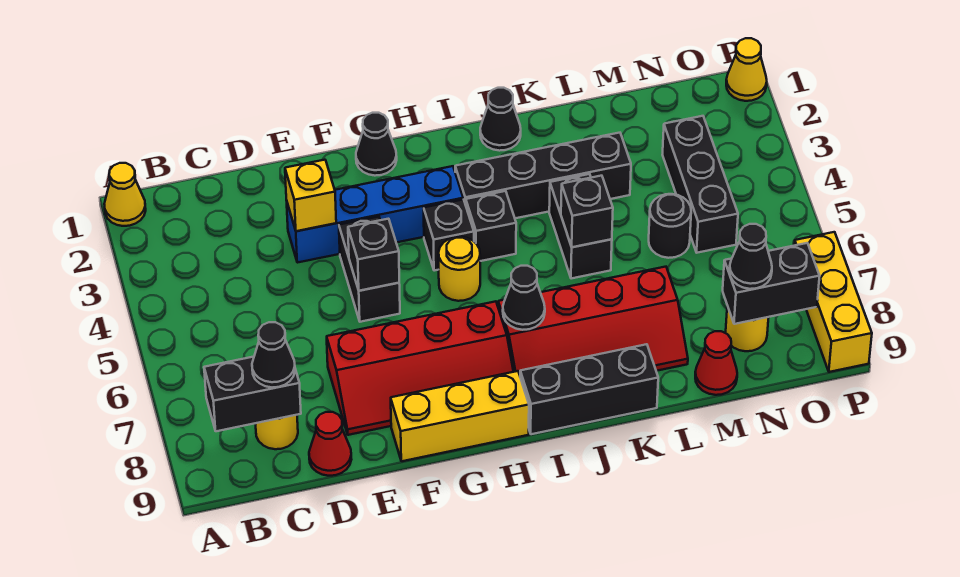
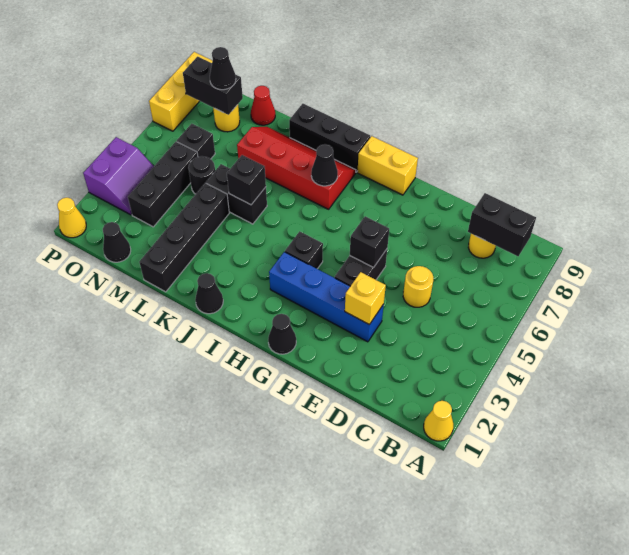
black cone C8 level 3 -> black cone N1 level 1
red cone D9 level 1 -> none
red slope E7:H8 level 1 top 7 -> none
yellow brick F9:H9 level 1 -> yellow brick G9:H9 level 1
yellow round brick H5 level 1 -> yellow round brick D5 level 1
black brick I3:L3 level 1 -> black brick L1:L4 level 1
black brick I4 level 1 -> black brick N6 level 1
black brick K4:K5 level 1 -> black brick K5:L5 level 1
none -> purple slope O3:P4 level 1 top P

